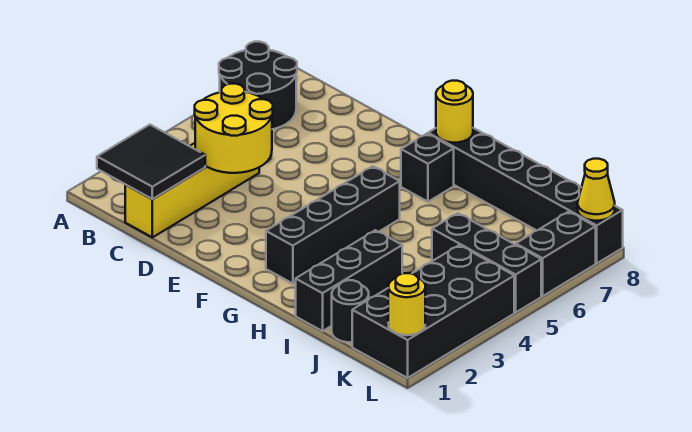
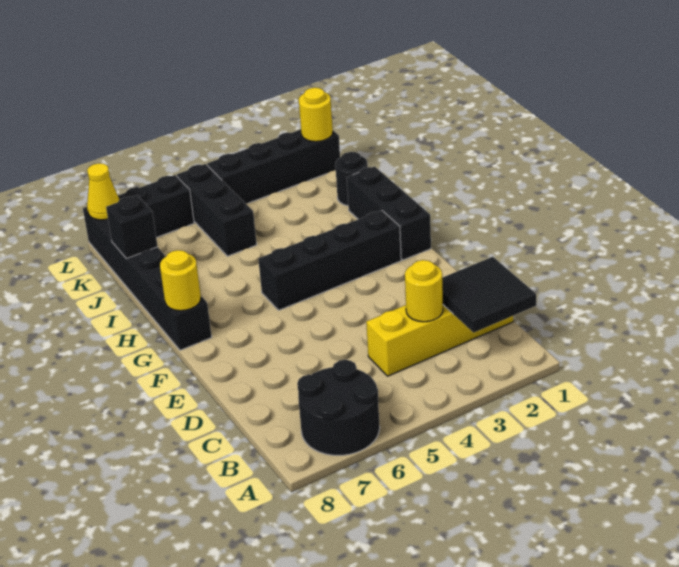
yellow round brick C3:D4 level 2 -> yellow round brick C3 level 2
black brick G7 level 1 -> black brick J8 level 2
black brick I1:I3 level 1 -> black brick G1:I1 level 1
black brick K1:L4 level 1 -> black brick L1:L4 level 1

